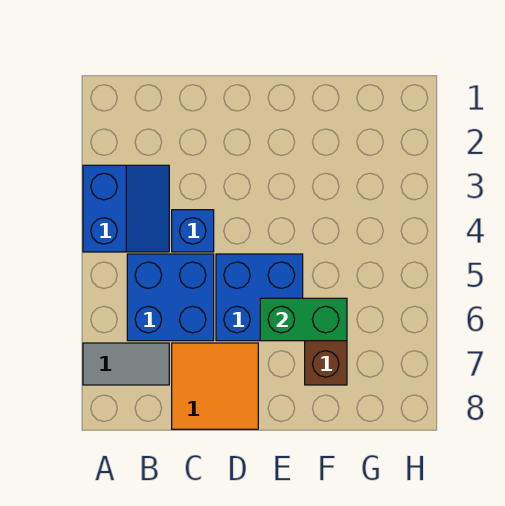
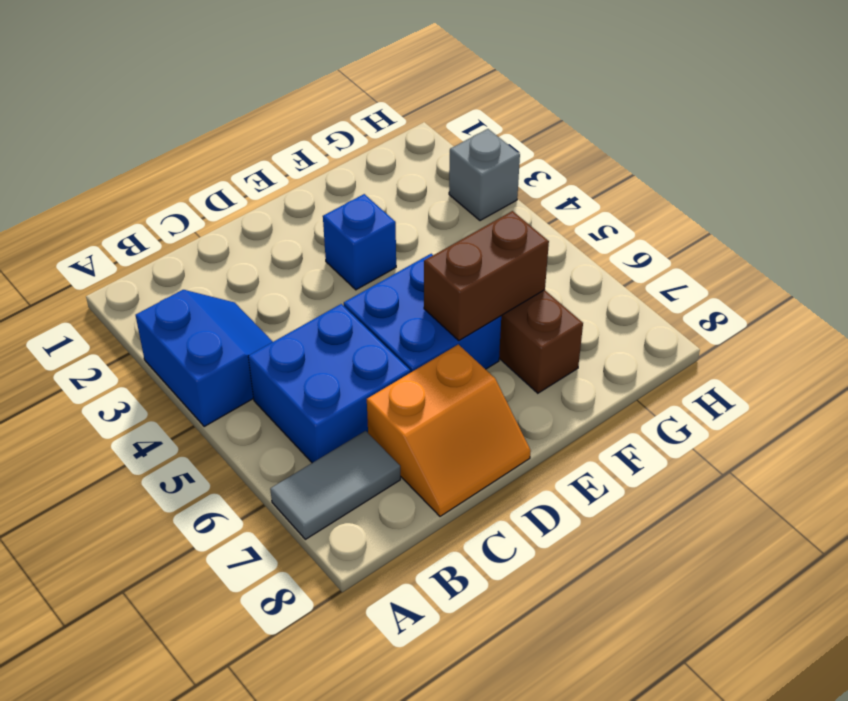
blue brick C4 level 1 -> blue brick E3 level 1
orange tile C7:D8 level 1 -> orange slope C7:D8 level 1 top 7
green brick E6:F6 level 2 -> brown brick E6:F6 level 2
none -> grey brick H3 level 1

